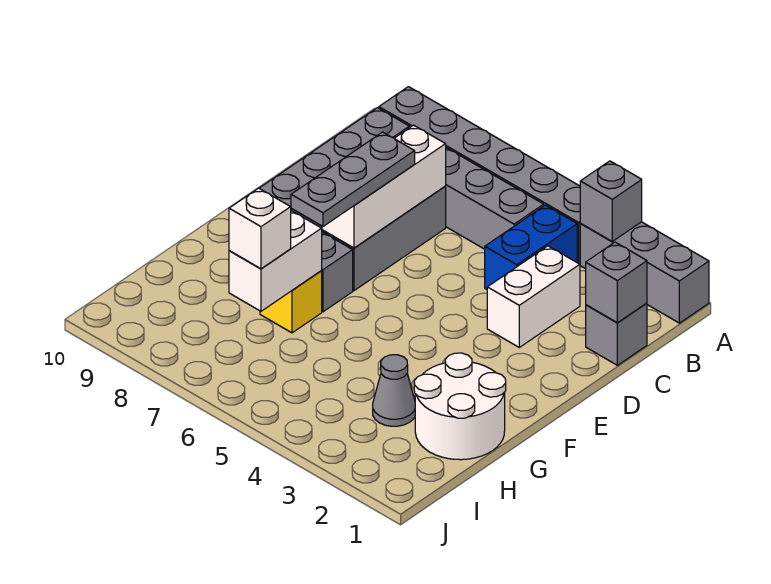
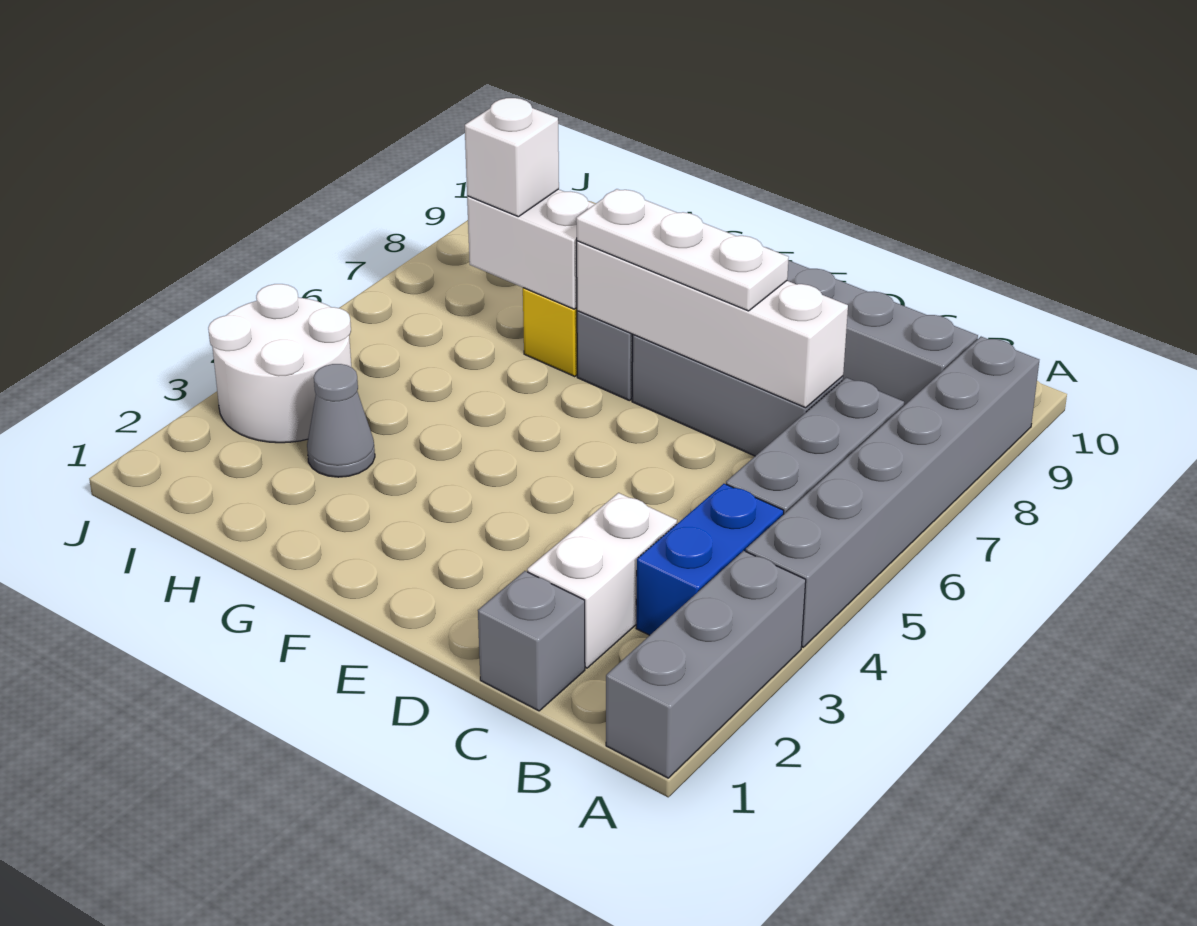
grey brick A3 level 2 -> none
blue brick B4:C4 level 1 -> blue brick B3:B4 level 1
grey brick C1 level 2 -> none
white brick C3:D3 level 1 -> white brick C2:C3 level 1
white brick C7:E7 level 2 -> white brick C7:F7 level 2
grey plate D7:F7 level 3 -> white plate D7:F7 level 3
white round brick G1:H2 level 1 -> white round brick I3:J4 level 1

